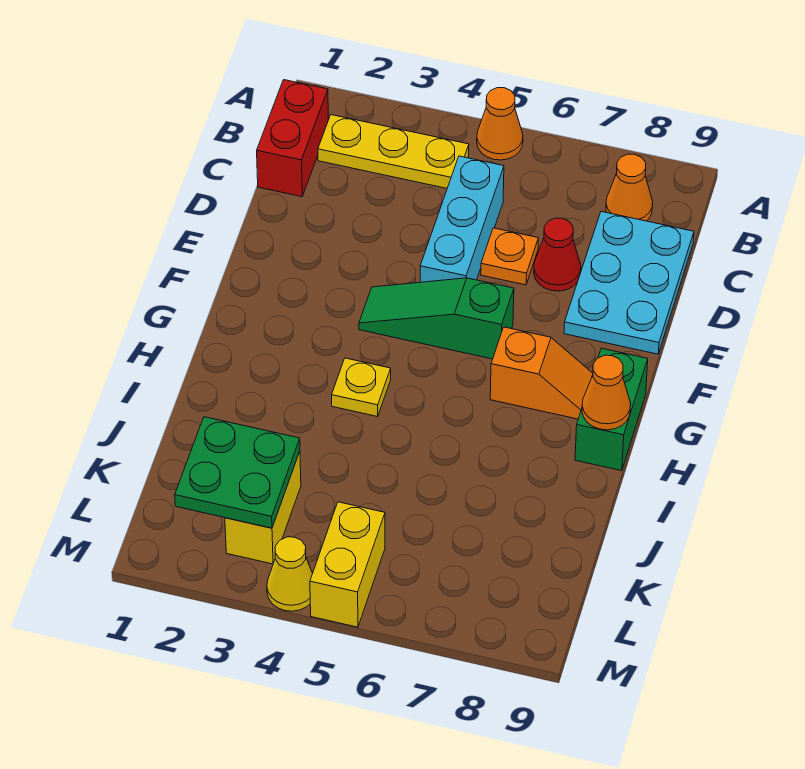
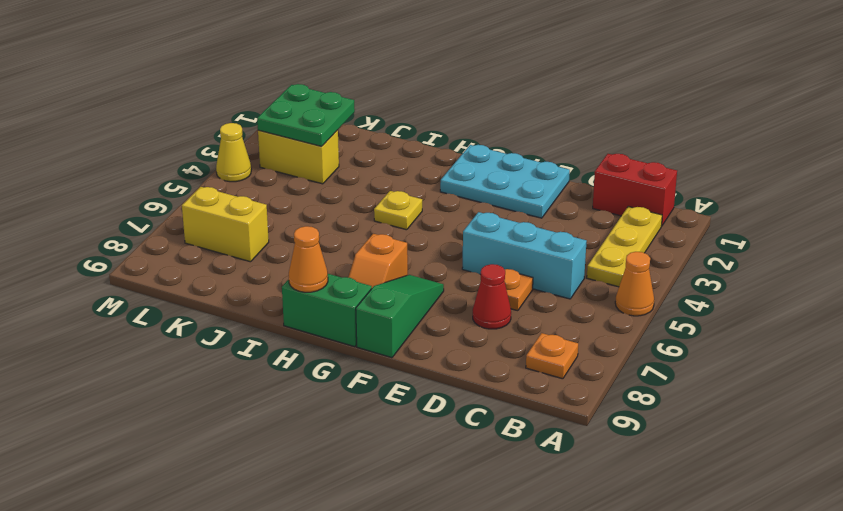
orange cone B8 level 1 -> orange plate B8 level 1
cyan plate C8:E9 level 1 -> cyan plate E1:G2 level 1
green slope F4:F6 level 1 top 6 -> green slope F7:F9 level 1 top 9
yellow brick L5:M5 level 1 -> yellow brick K7:L7 level 1

